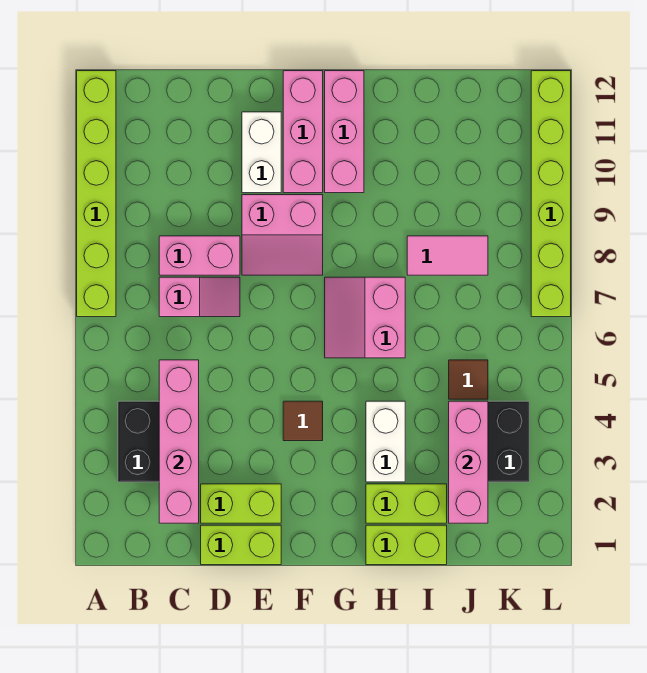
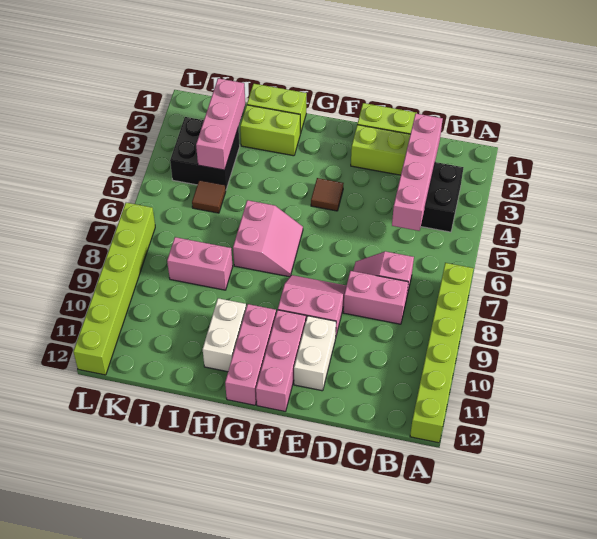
white brick H3:H4 level 1 -> white brick H10:H11 level 1
pink tile I8:J8 level 1 -> pink brick I8:J8 level 1

